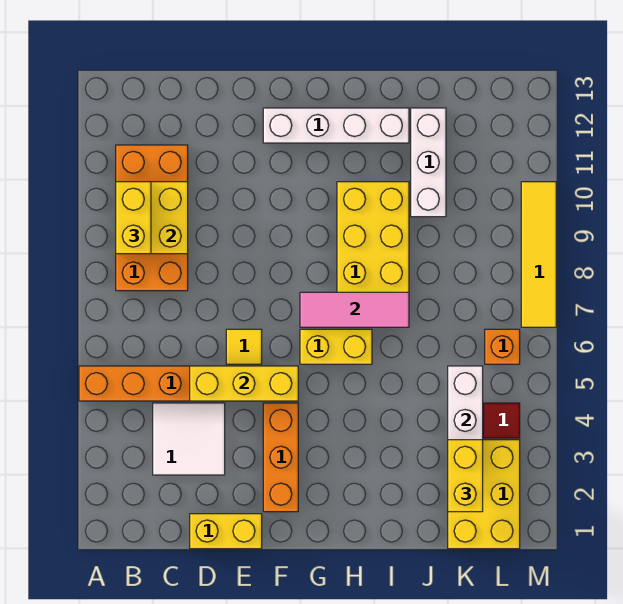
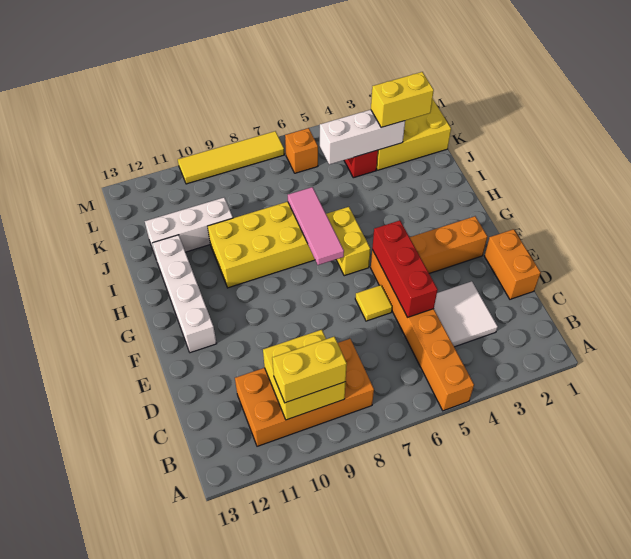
yellow brick D1:E1 level 1 -> orange brick D1:E1 level 1
yellow brick D5:F5 level 2 -> red brick D5:F5 level 2

